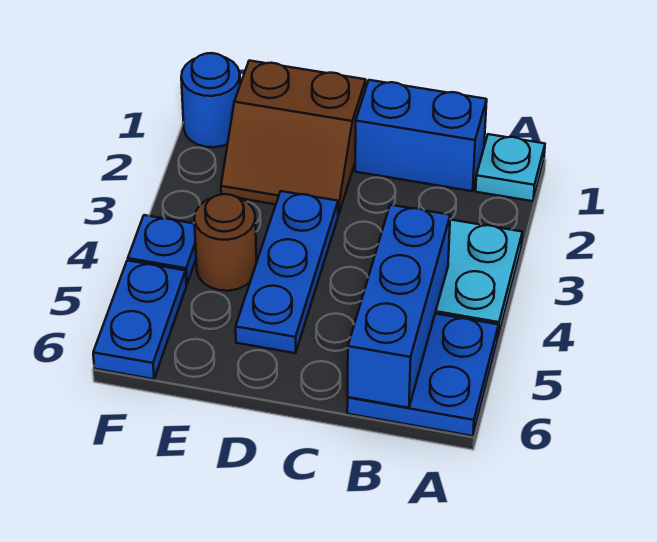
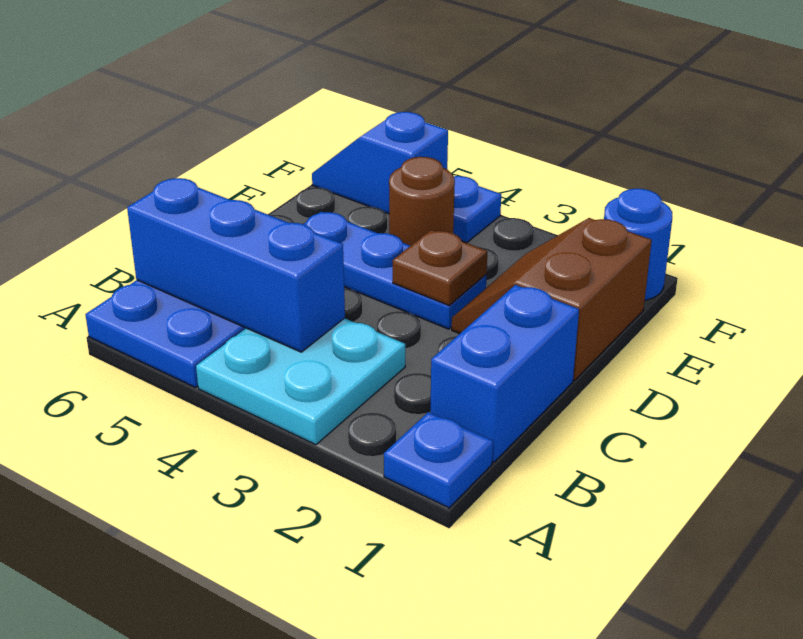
cyan plate A1 level 1 -> blue plate A1 level 1
none -> brown plate D3 level 2
blue plate F5:F6 level 1 -> blue slope F5:F6 level 1 top 5

